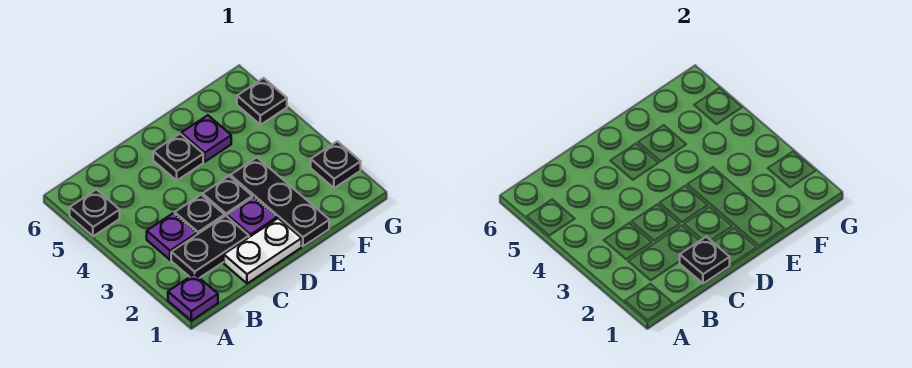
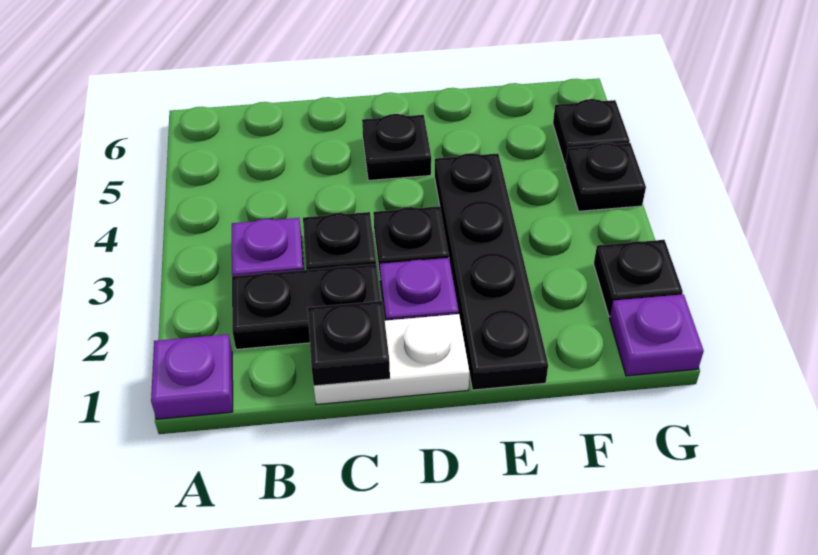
black plate A5 level 1 -> black plate G4 level 1
black plate E1:E3 level 1 -> black plate E1:E4 level 1
purple plate E5 level 1 -> purple plate G1 level 1

